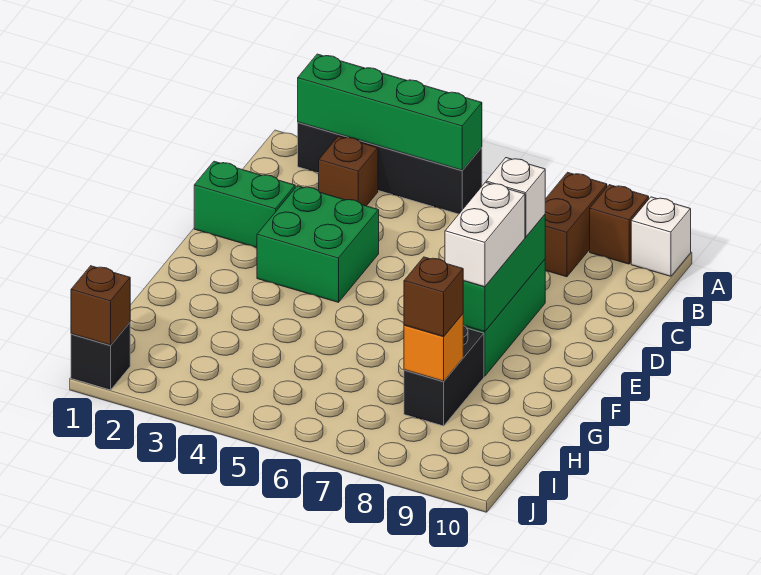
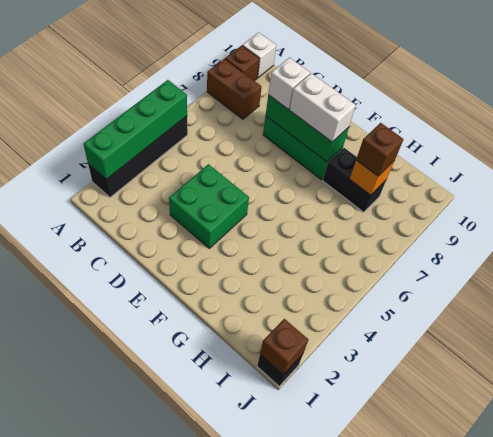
brown brick B3 level 1 -> none
green brick D1:D2 level 1 -> none

